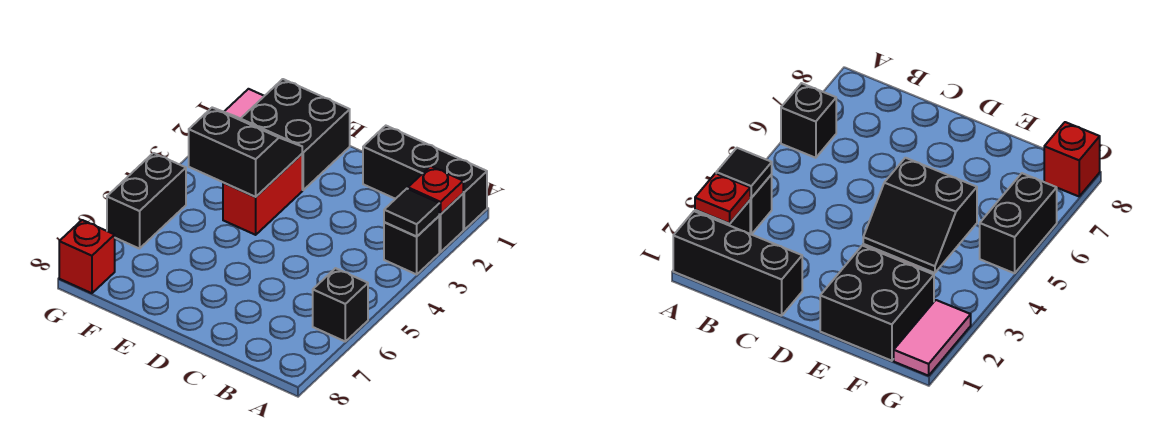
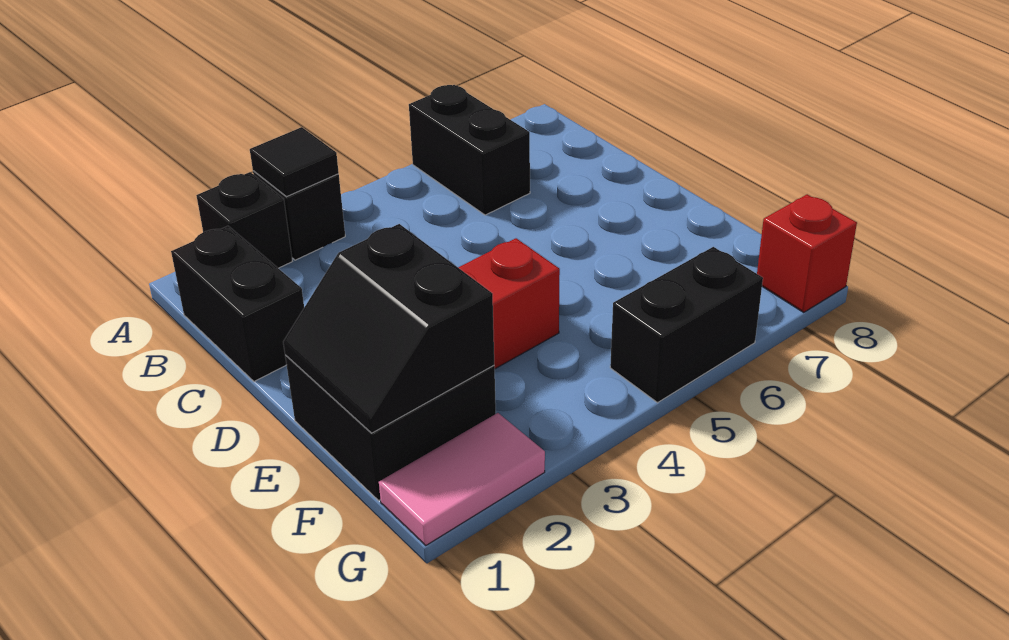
black brick A1:C1 level 1 -> black brick B1:C1 level 1
red plate A2 level 2 -> none
black brick A6 level 1 -> black brick A6:B6 level 1
black slope E3:F4 level 2 top 4 -> black slope E1:F2 level 2 top 2

